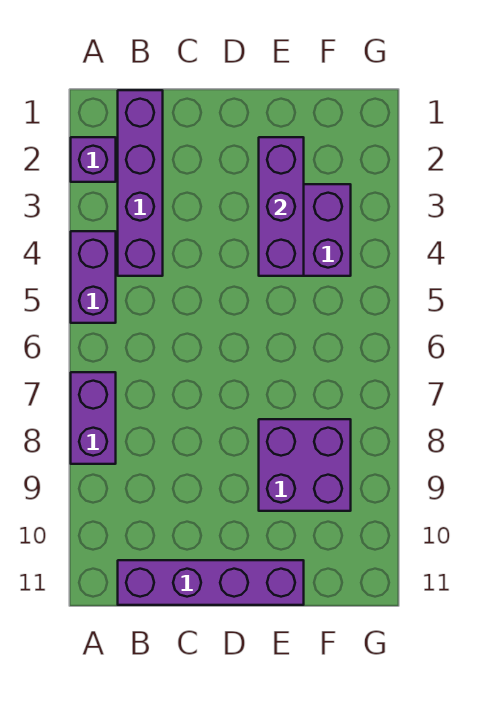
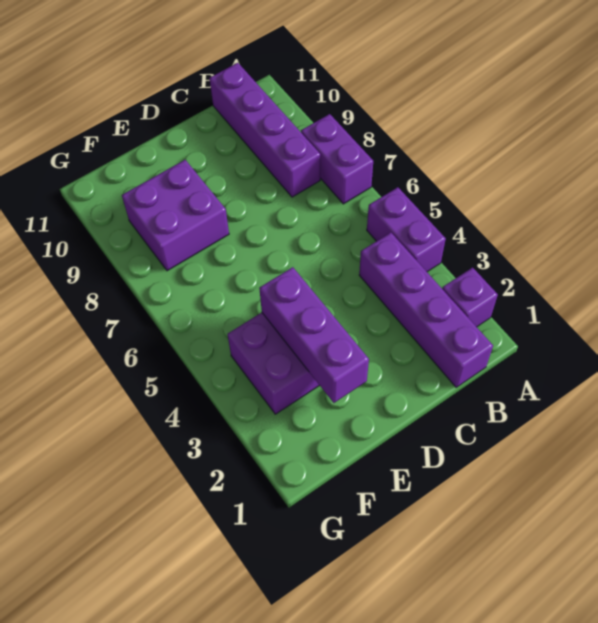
purple brick B11:E11 level 1 -> purple brick B8:B11 level 1

